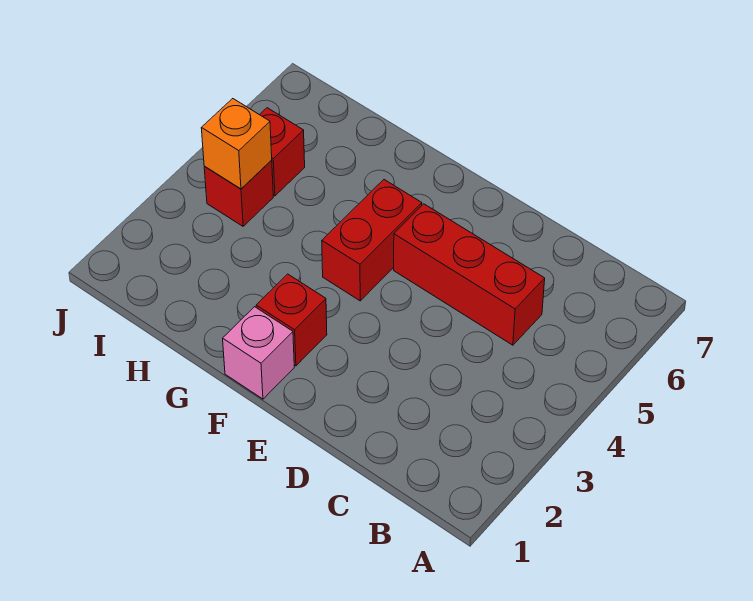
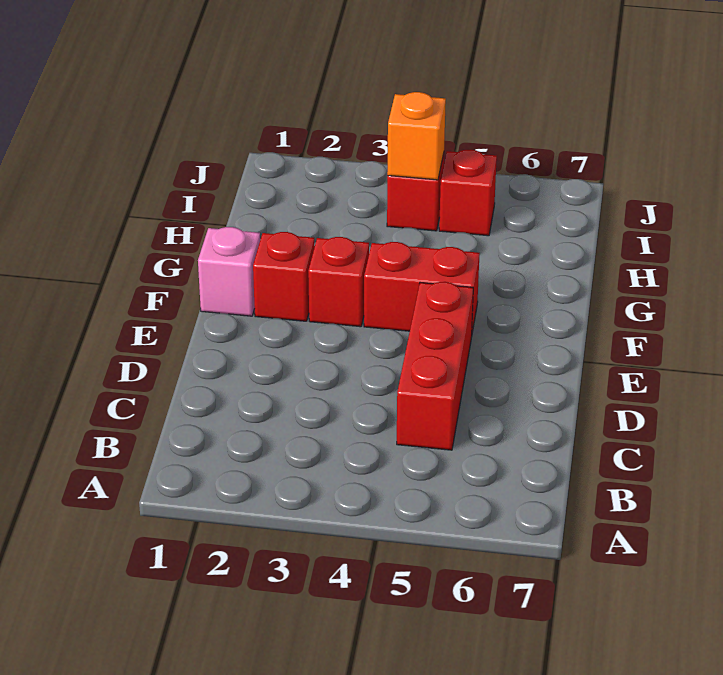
none -> red brick F3 level 1

